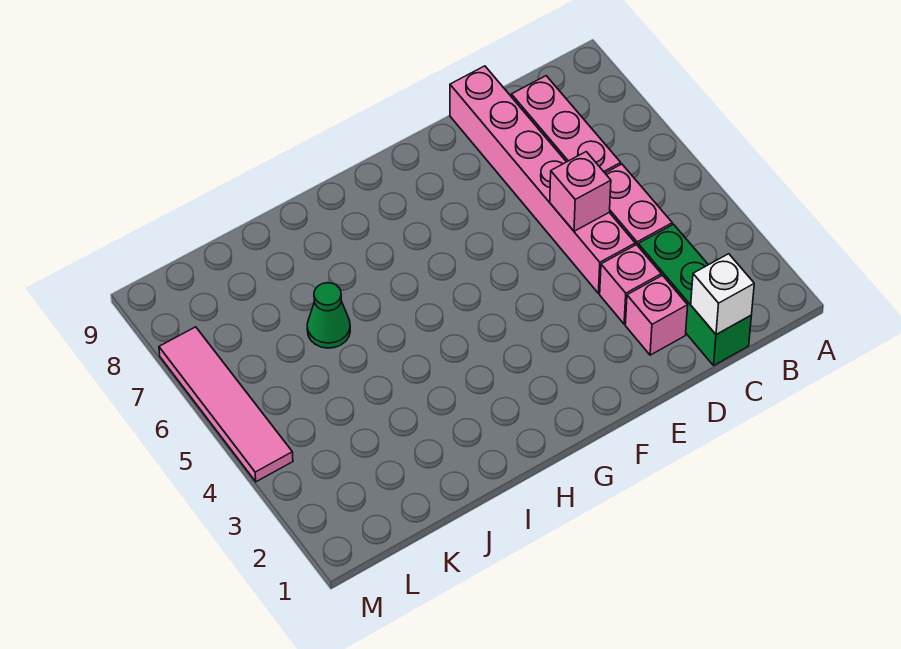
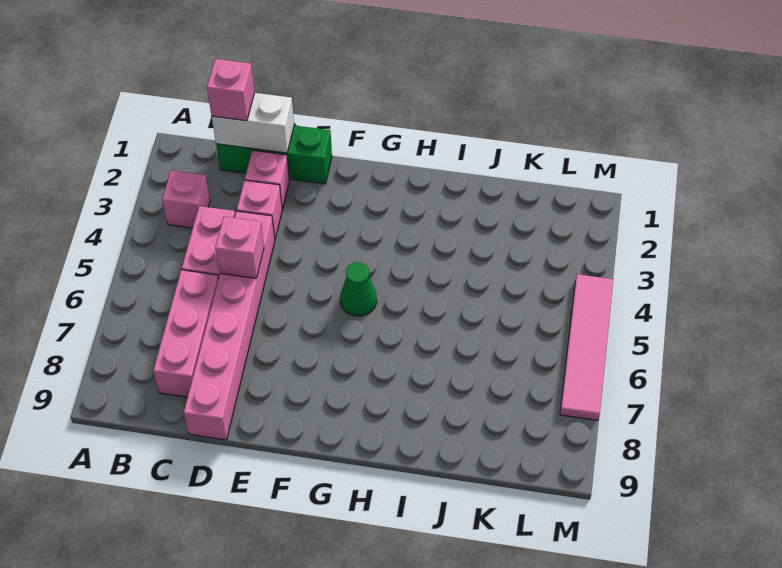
none -> pink brick B3 level 1
green brick C1:C3 level 1 -> green brick C1:E1 level 1
white brick C1 level 2 -> white brick C1:D1 level 2
none -> pink brick C1 level 3
green cone J6 level 1 -> green cone G5 level 1

